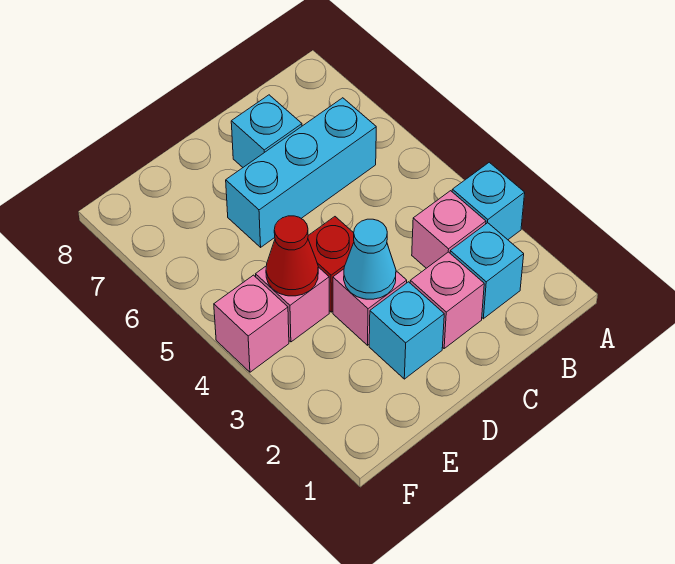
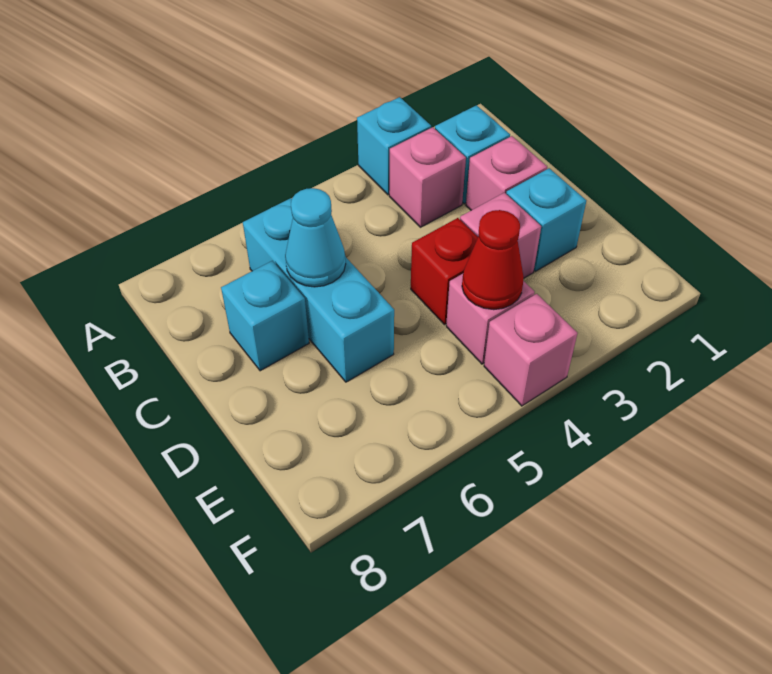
cyan cone D3 level 2 -> cyan cone C6 level 2

